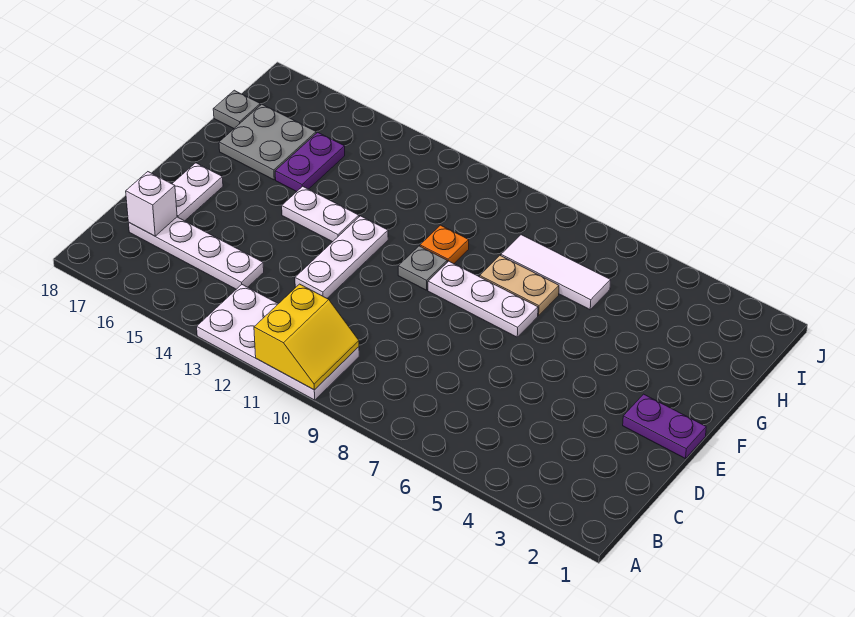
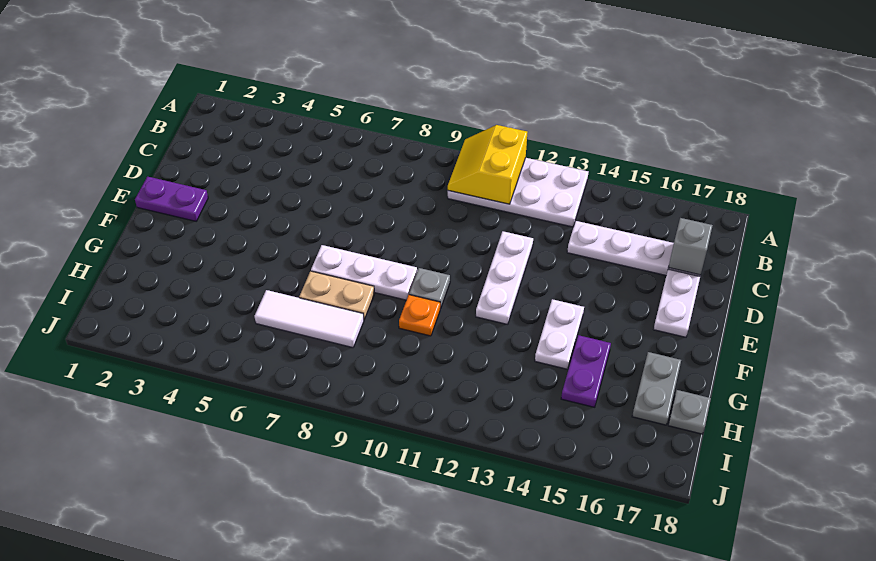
white brick C17 level 2 -> grey brick C17 level 2
white plate F13:F14 level 1 -> white plate F14:G14 level 1
grey plate G16:H17 level 1 -> grey plate G17:H17 level 1

